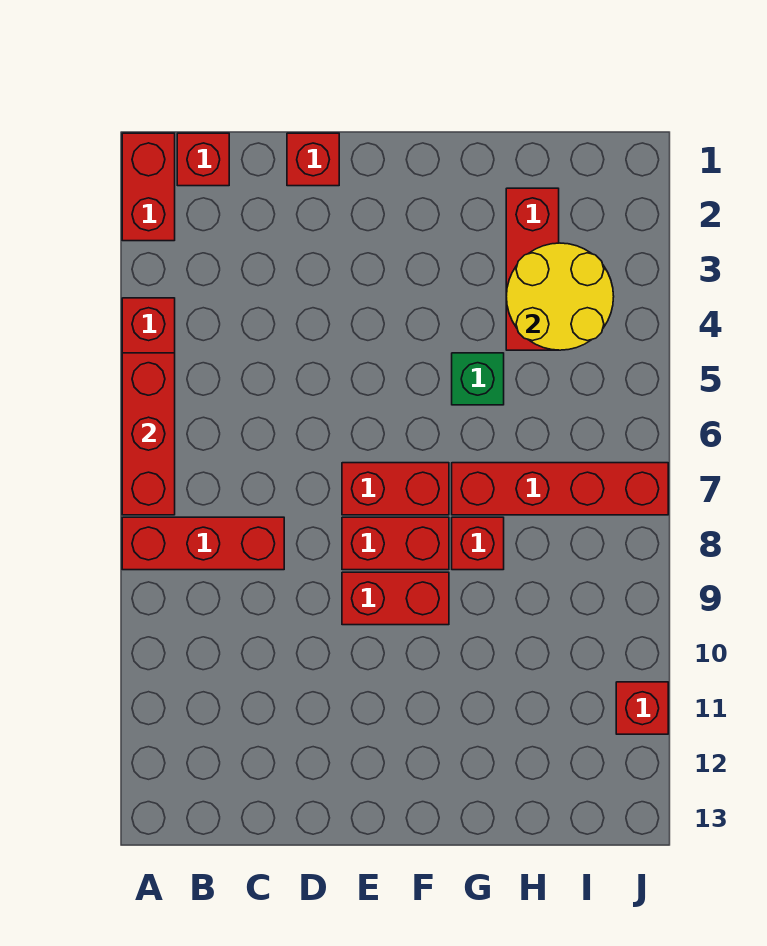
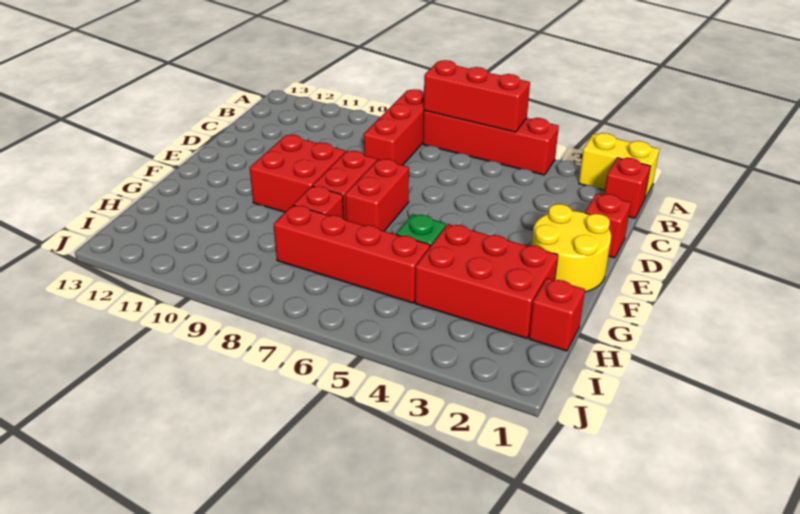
red brick A1:A2 level 1 -> yellow brick A1:A2 level 1
red brick E9:F9 level 1 -> red brick E9:F10 level 1
red brick G7:J7 level 1 -> red brick H5:H8 level 1
red brick H2:H4 level 1 -> red brick G2:H4 level 1
yellow round brick H3:I4 level 2 -> yellow round brick E1:F2 level 1
red brick J11 level 1 -> red brick H1 level 1

